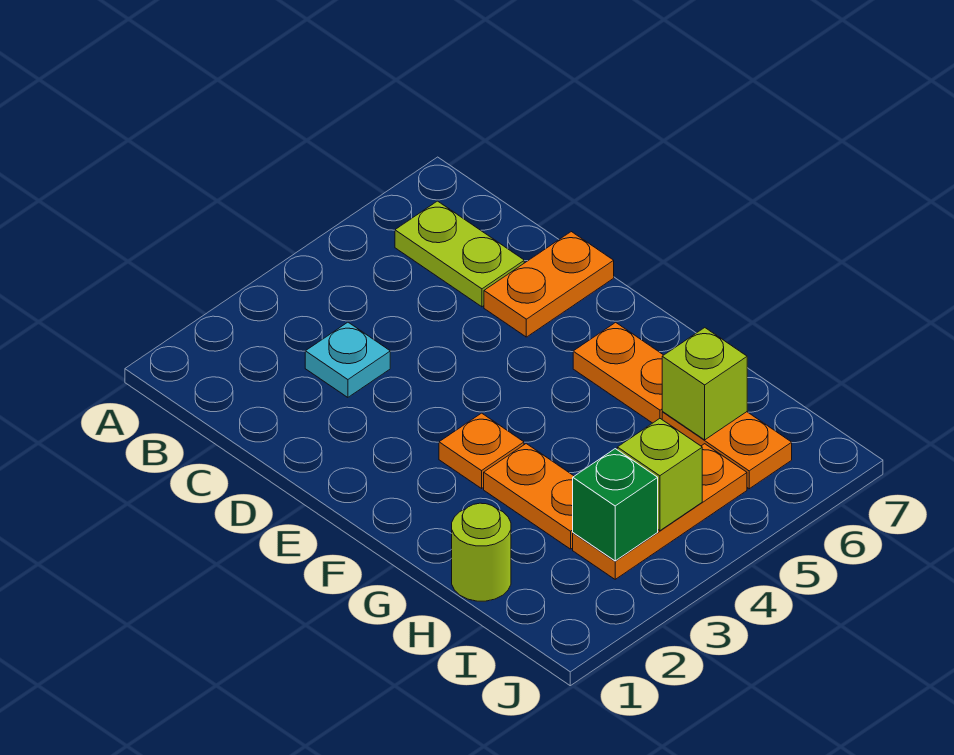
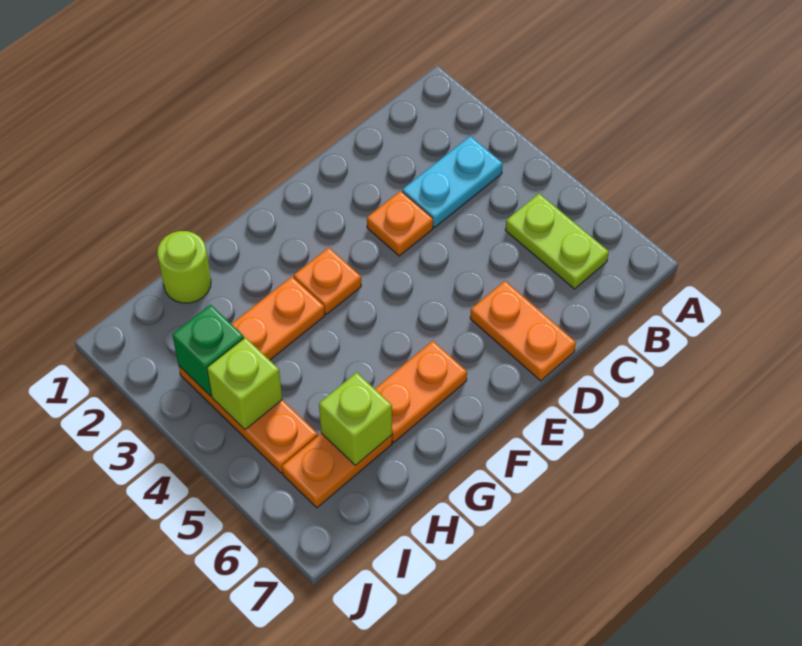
lime plate B6:C6 level 1 -> lime plate B5:B6 level 1
cyan plate C3 level 1 -> cyan plate B3:C3 level 1
none -> orange plate D3 level 1

